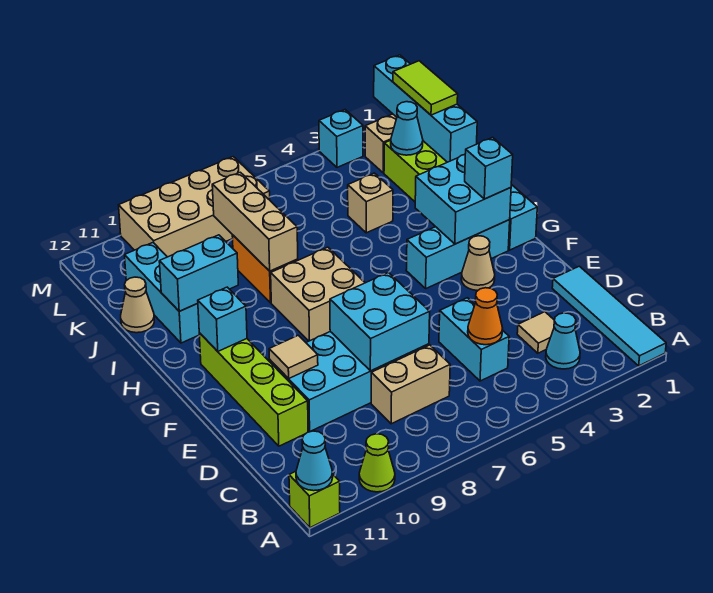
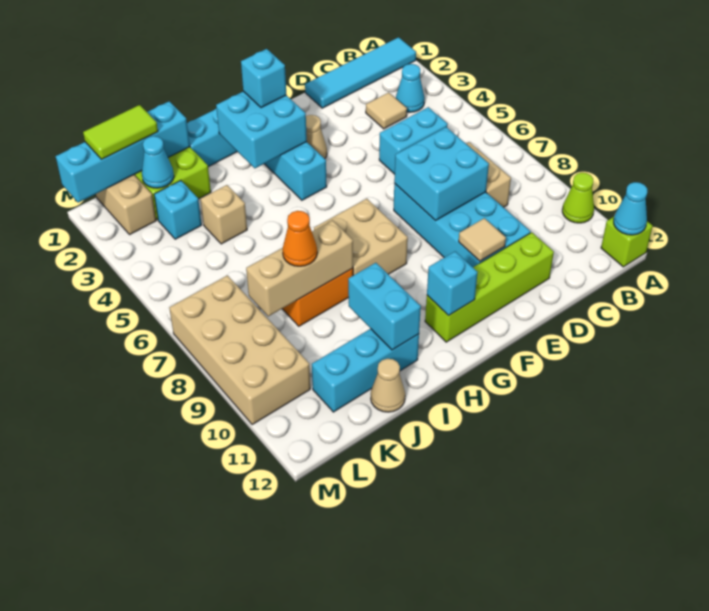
orange cone C5 level 2 -> orange cone J8 level 3
cyan brick M3 level 1 -> cyan brick K3 level 1

